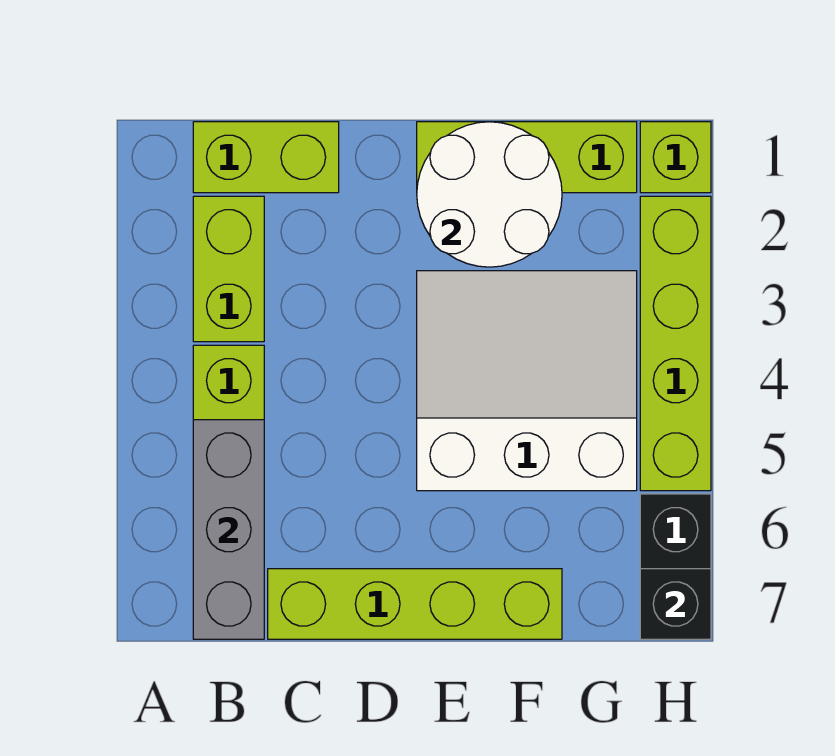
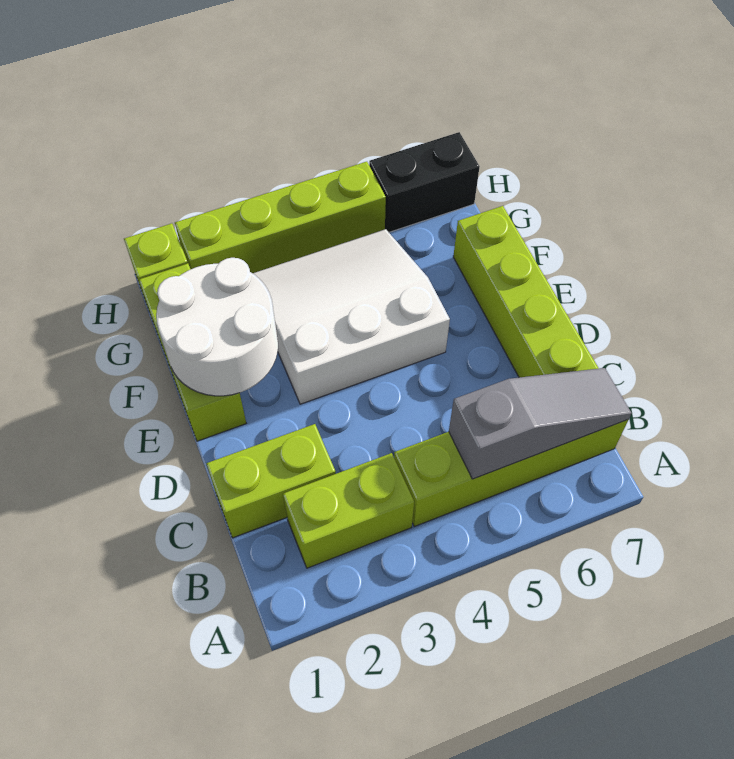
lime brick B1:C1 level 1 -> lime brick C1:C2 level 1
grey brick B5:B7 level 2 -> grey slope B5:B7 level 2 top 5
white slope E3:G5 level 1 top 5 -> white slope E3:G5 level 1 top E
black brick H7 level 2 -> none

